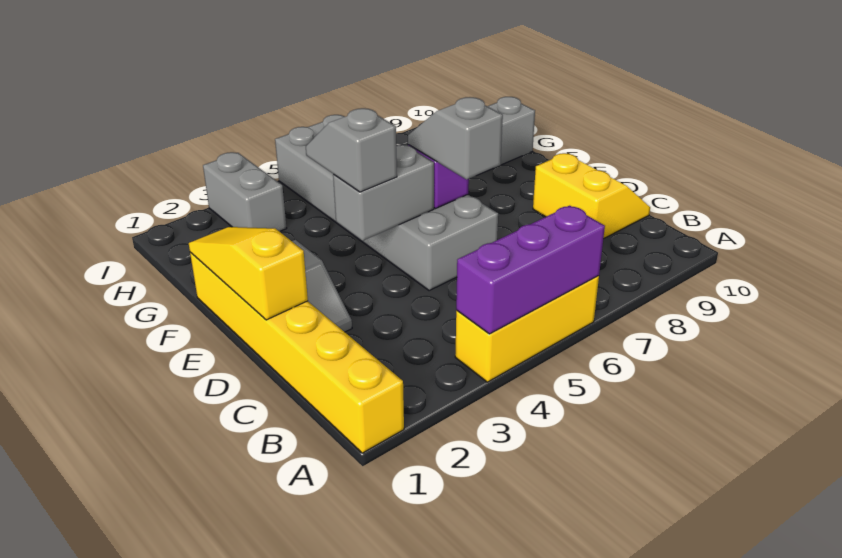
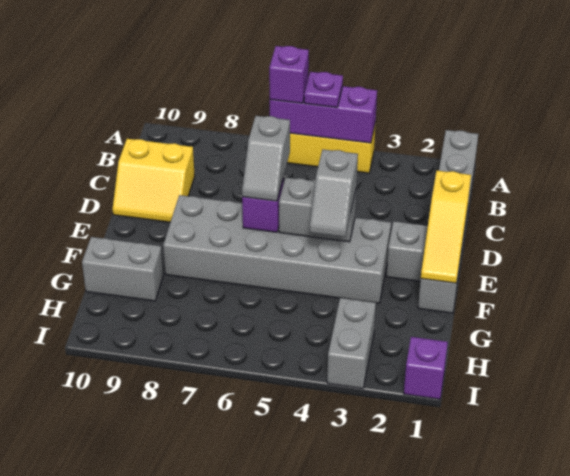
yellow brick A1:F1 level 1 -> grey brick A1:F1 level 1
none -> purple plate A5 level 3
none -> purple brick A6 level 3
yellow slope C9:D10 level 1 top 9 -> yellow slope C9:D10 level 1 top C
grey brick D5:I6 level 1 -> grey brick E3:F8 level 1
none -> purple brick I1 level 1

